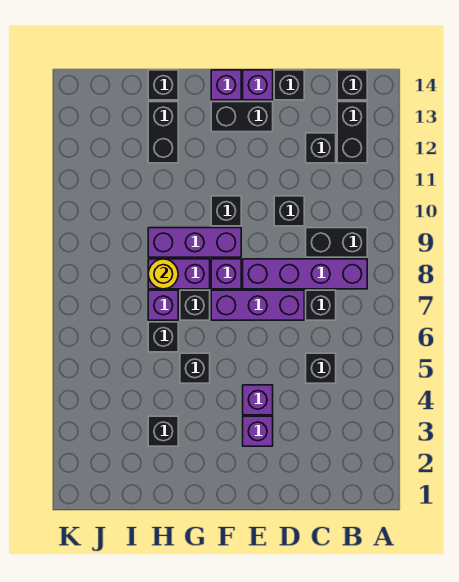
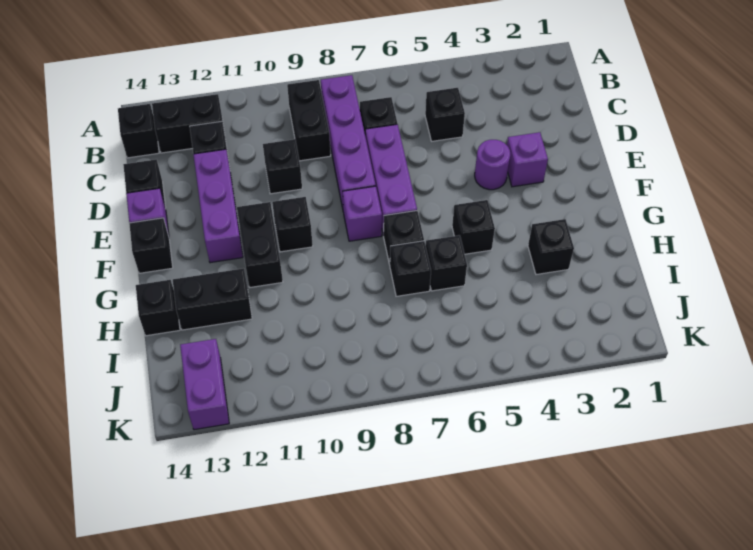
purple brick E4 level 1 -> purple round brick E4 level 1
black brick E13:F13 level 1 -> black brick F11:G11 level 1
purple brick F9:H9 level 1 -> purple brick D12:F12 level 1
purple brick F14 level 1 -> black brick F14 level 1
purple brick G8:H8 level 1 -> purple brick J13:K13 level 1
purple brick H7 level 1 -> black brick H7 level 1
yellow round brick H8 level 2 -> none

